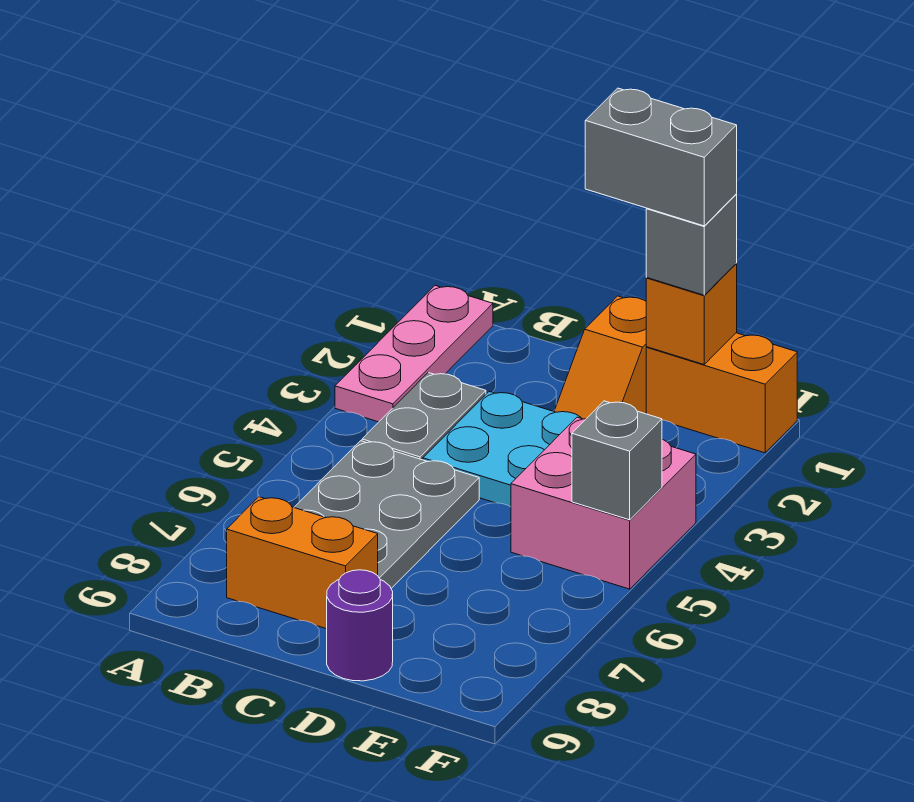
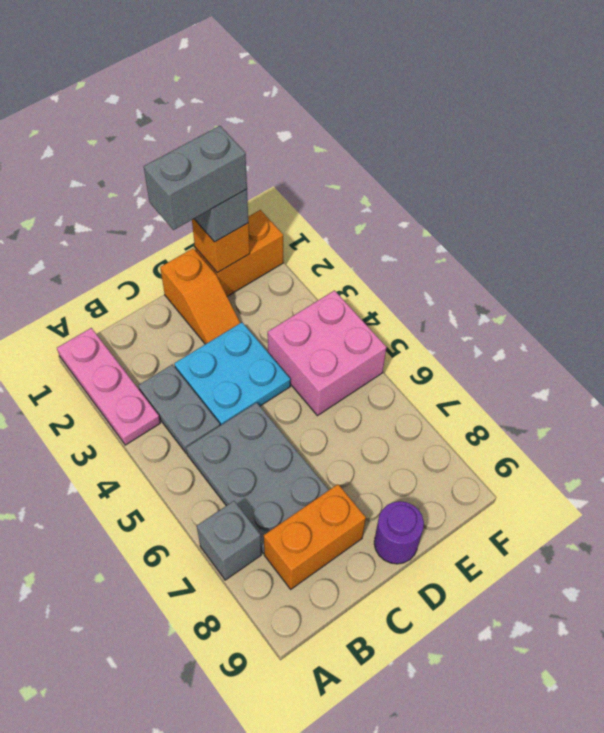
grey brick F5 level 2 -> grey brick A7 level 1

